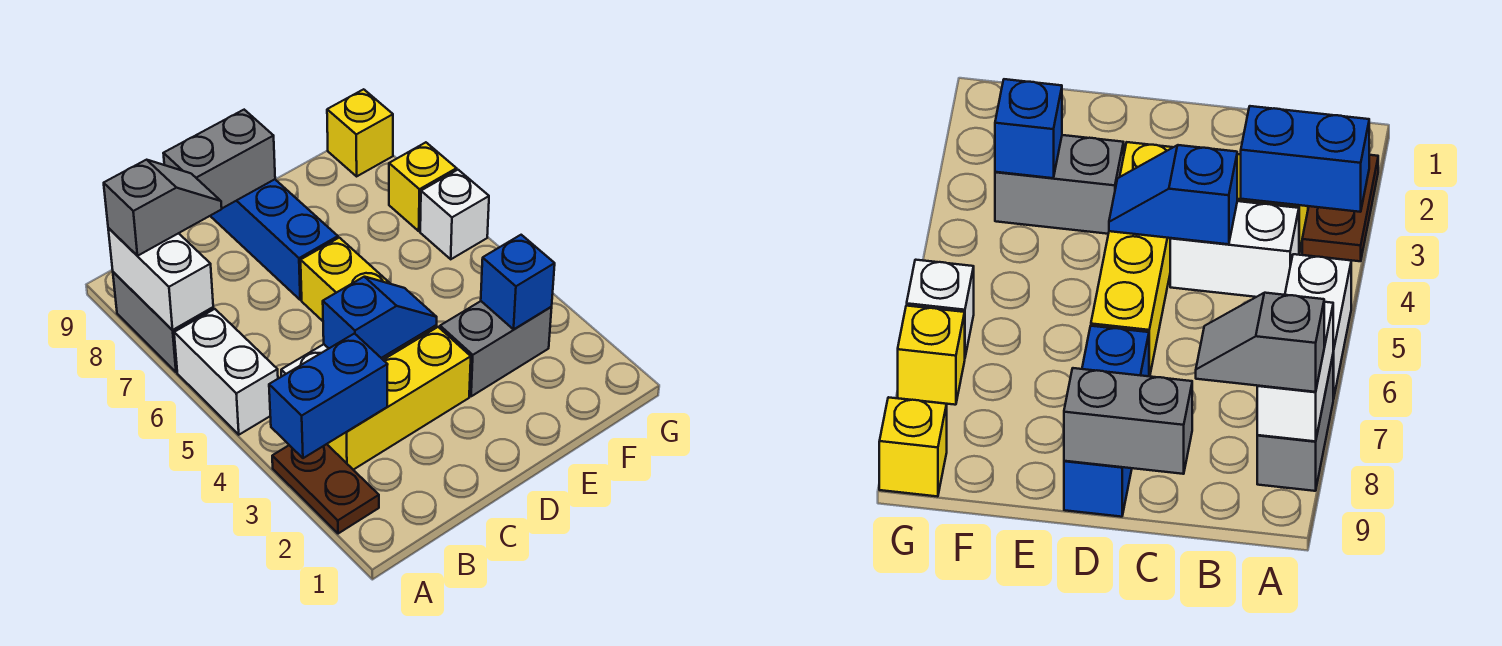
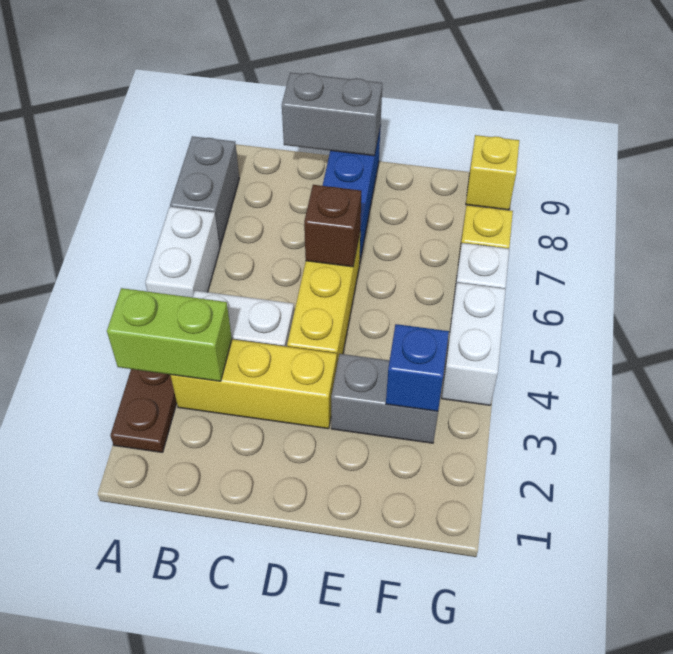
blue brick A3:B3 level 2 -> lime brick A3:B3 level 2
white brick A7:A8 level 2 -> white brick G4:G5 level 1
grey slope A8:B8 level 3 top A -> none
blue slope C4:D4 level 2 top C -> none
none -> brown brick D6 level 2

